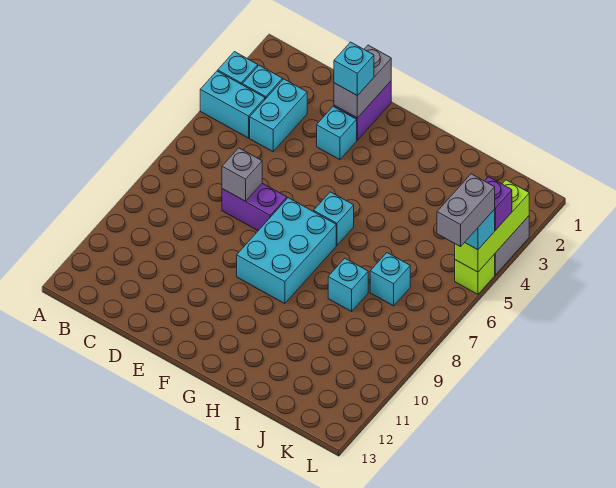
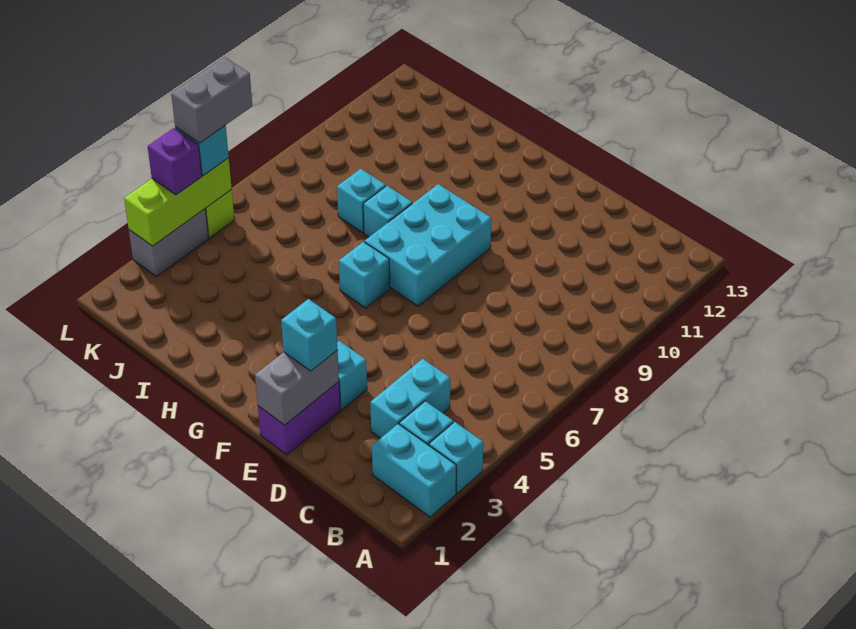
cyan brick A4:B4 level 1 -> cyan brick A2:B2 level 1
purple brick D7:E7 level 1 -> none
grey brick D7 level 2 -> none
cyan brick J7 level 1 -> cyan brick H8 level 1

